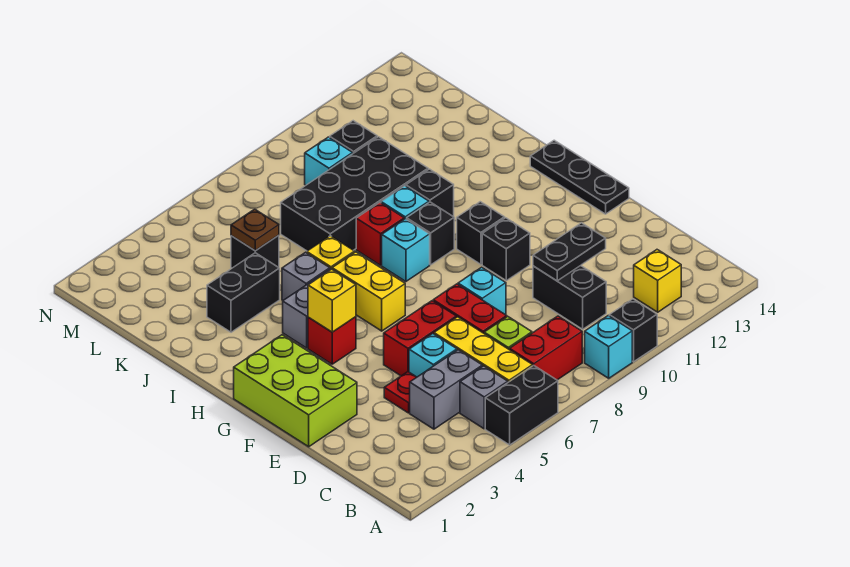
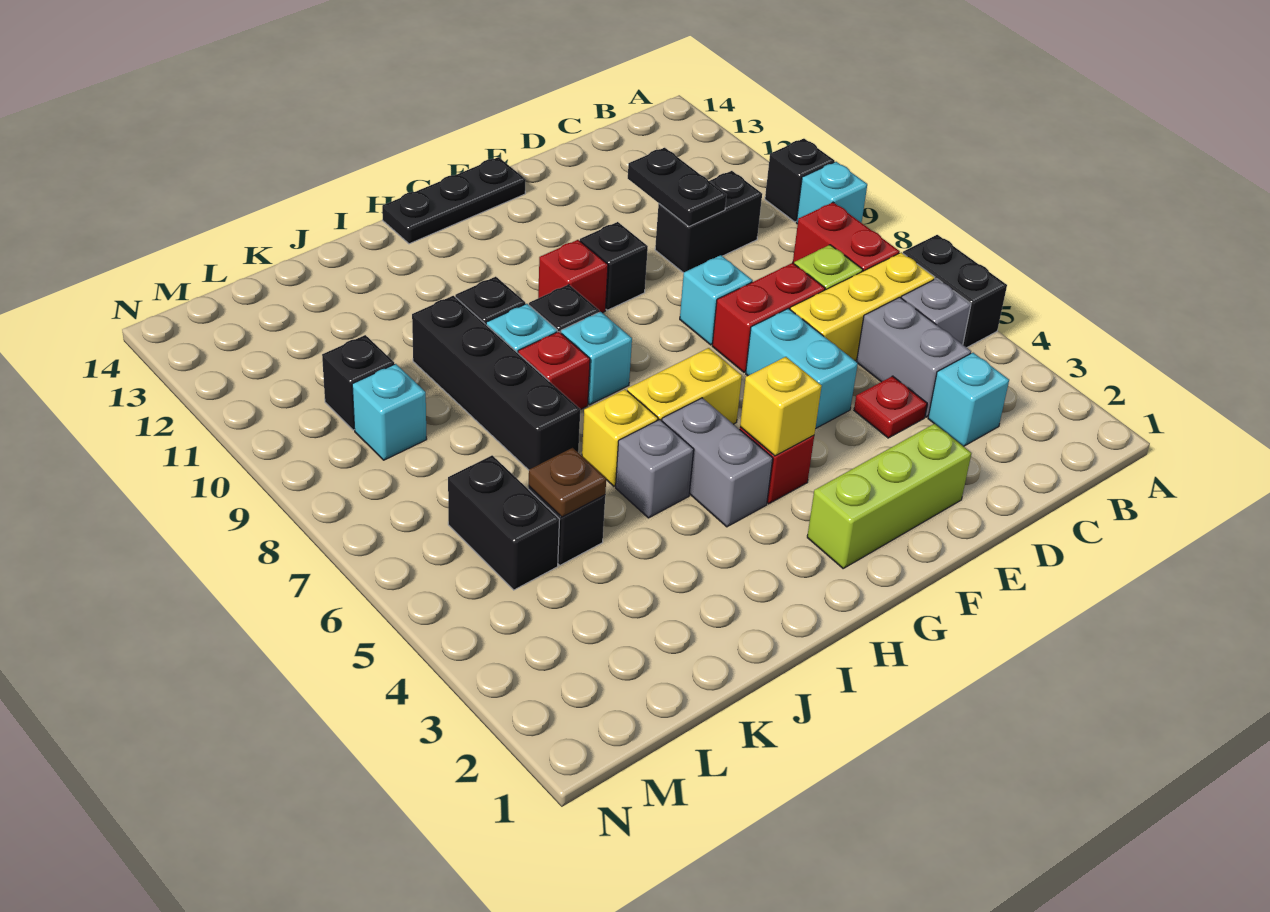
yellow brick B12 level 1 -> none
cyan brick D5 level 1 -> cyan brick C3 level 1
lime brick E1:G2 level 1 -> lime brick E2:G2 level 1
red brick E5:E6 level 1 -> cyan brick E5:E6 level 1
black brick G10 level 1 -> red brick G10 level 1
black brick J3:J4 level 1 -> black brick L5:L6 level 1
black brick J7:K10 level 1 -> black brick J7:J10 level 1

